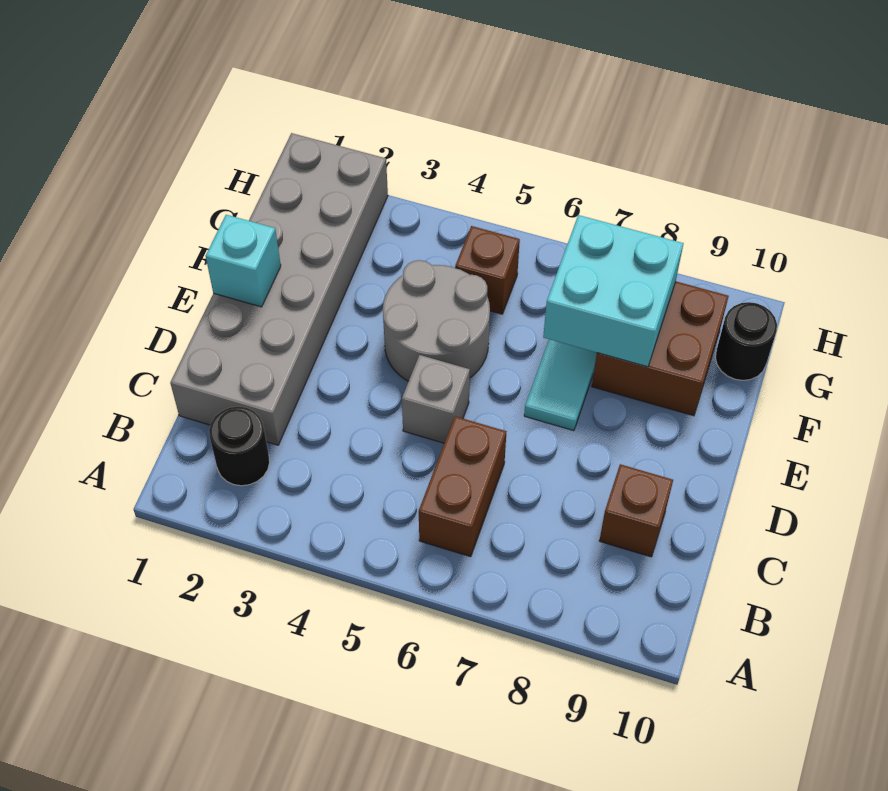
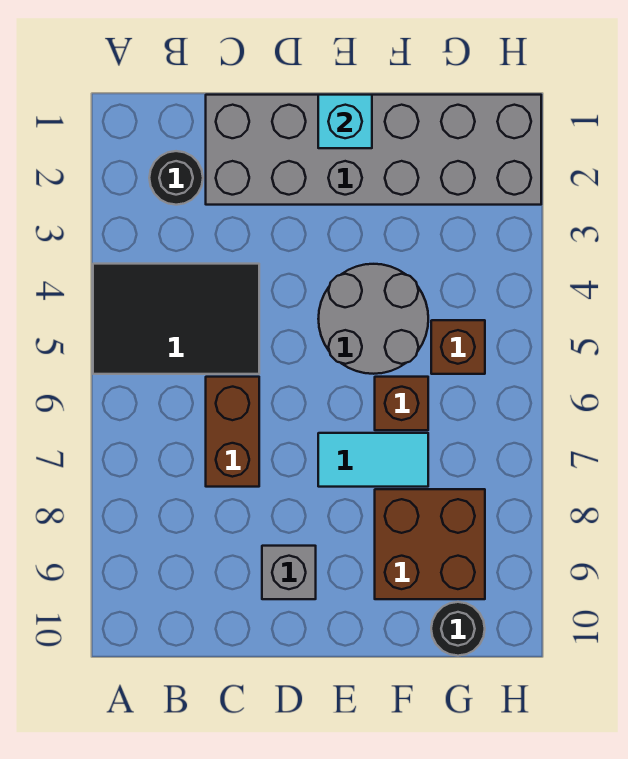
none -> black tile A4:C5 level 1
brown brick B6:C6 level 1 -> brown brick C6:C7 level 1
brown brick C9 level 1 -> brown brick F6 level 1
grey brick D5 level 1 -> grey brick D9 level 1
cyan brick F7:G8 level 2 -> none

